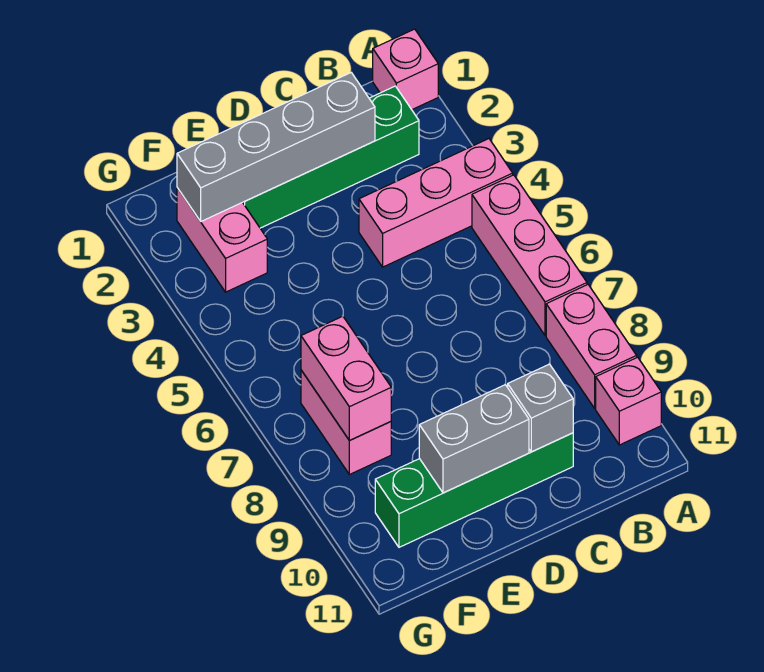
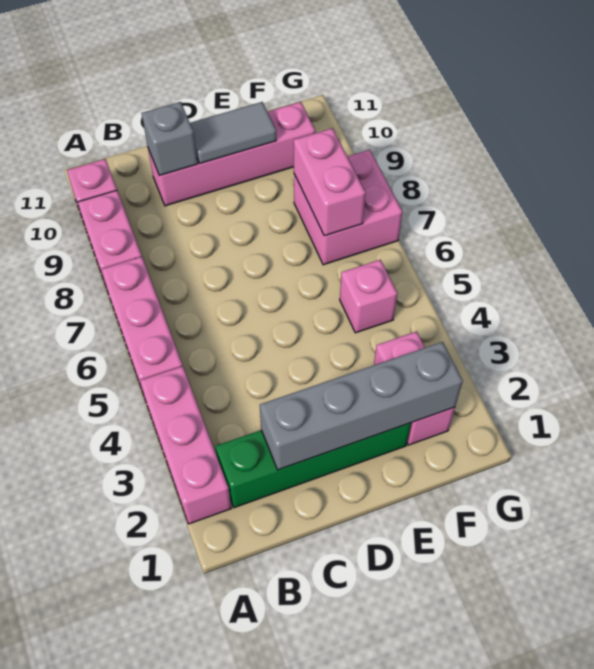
pink brick A1 level 1 -> pink brick F5 level 1
pink brick A4:C4 level 1 -> pink brick A2:A4 level 1
green brick C10:F10 level 1 -> pink brick C10:F10 level 1
grey brick D10:E10 level 2 -> grey tile D10:E10 level 2
pink brick F7:F8 level 1 -> pink brick F7:G8 level 1

